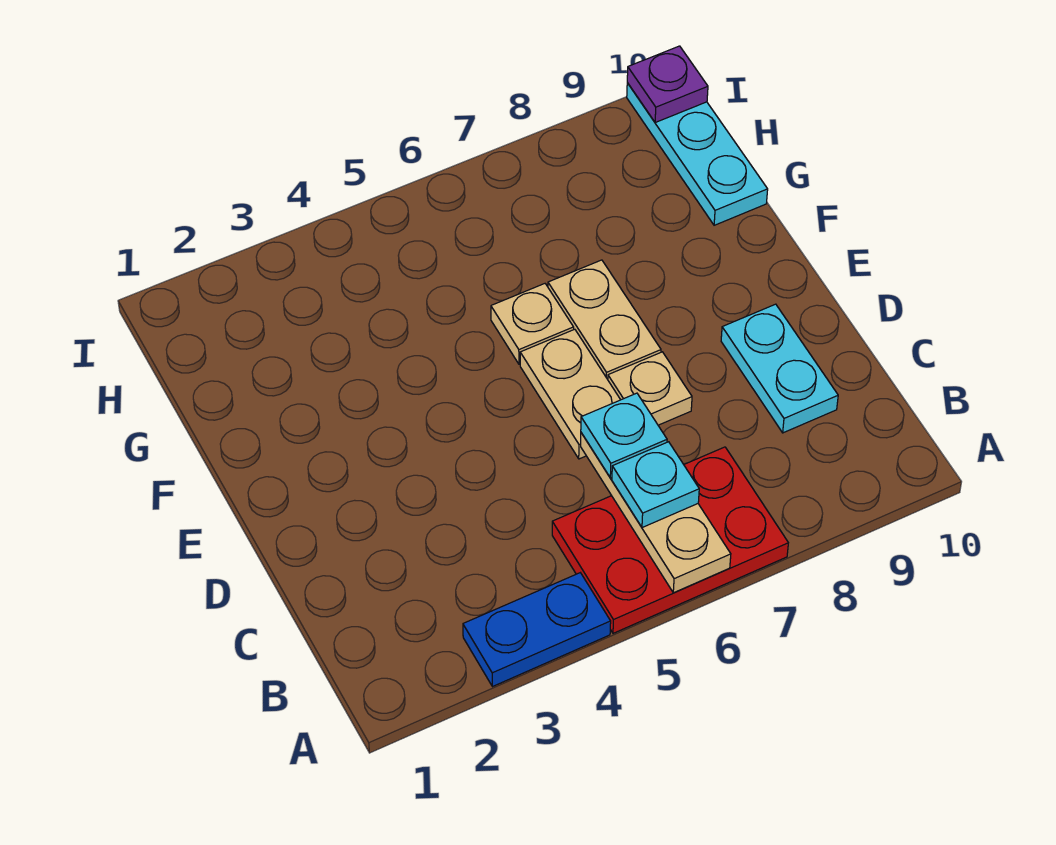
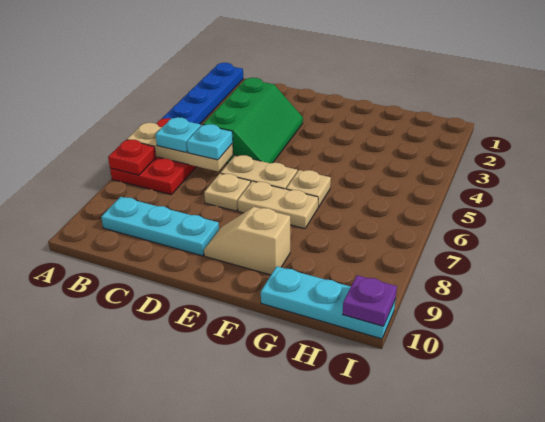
blue plate A3:A4 level 1 -> blue plate A1:A4 level 1
none -> red plate A7 level 2
none -> green slope C3:D5 level 1 top C
cyan plate C9:D9 level 1 -> cyan plate B9:D9 level 1
none -> tan slope E9:F9 level 1 top F

